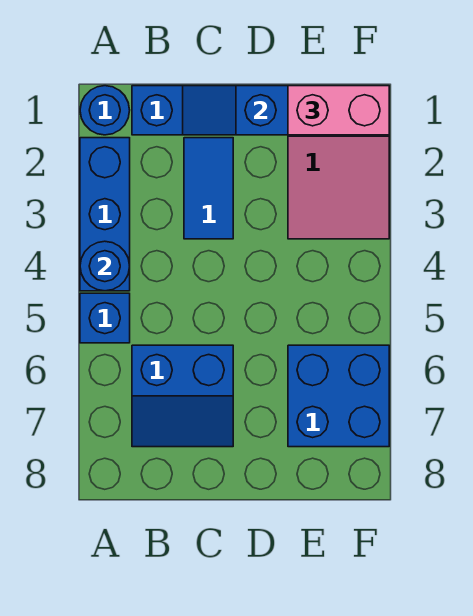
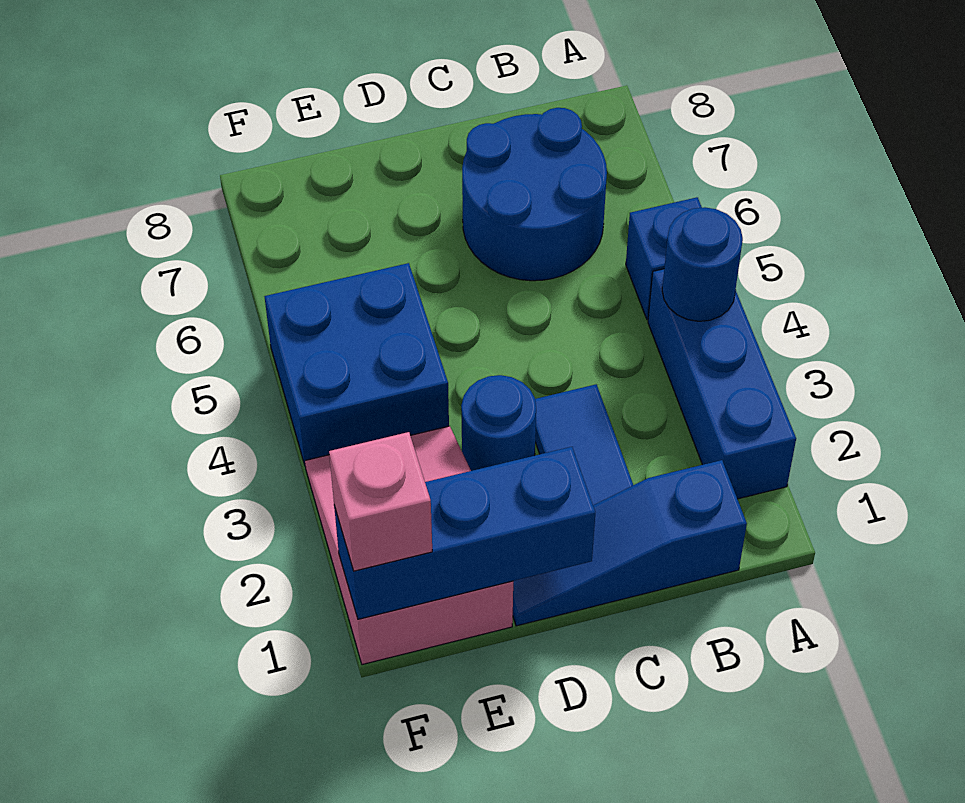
blue round brick A1 level 1 -> blue round brick D3 level 1
blue slope B6:C7 level 1 top 6 -> blue round brick B6:C7 level 1
pink brick E1:F1 level 3 -> pink brick F1 level 3
blue brick E6:F7 level 1 -> blue brick E4:F5 level 1

